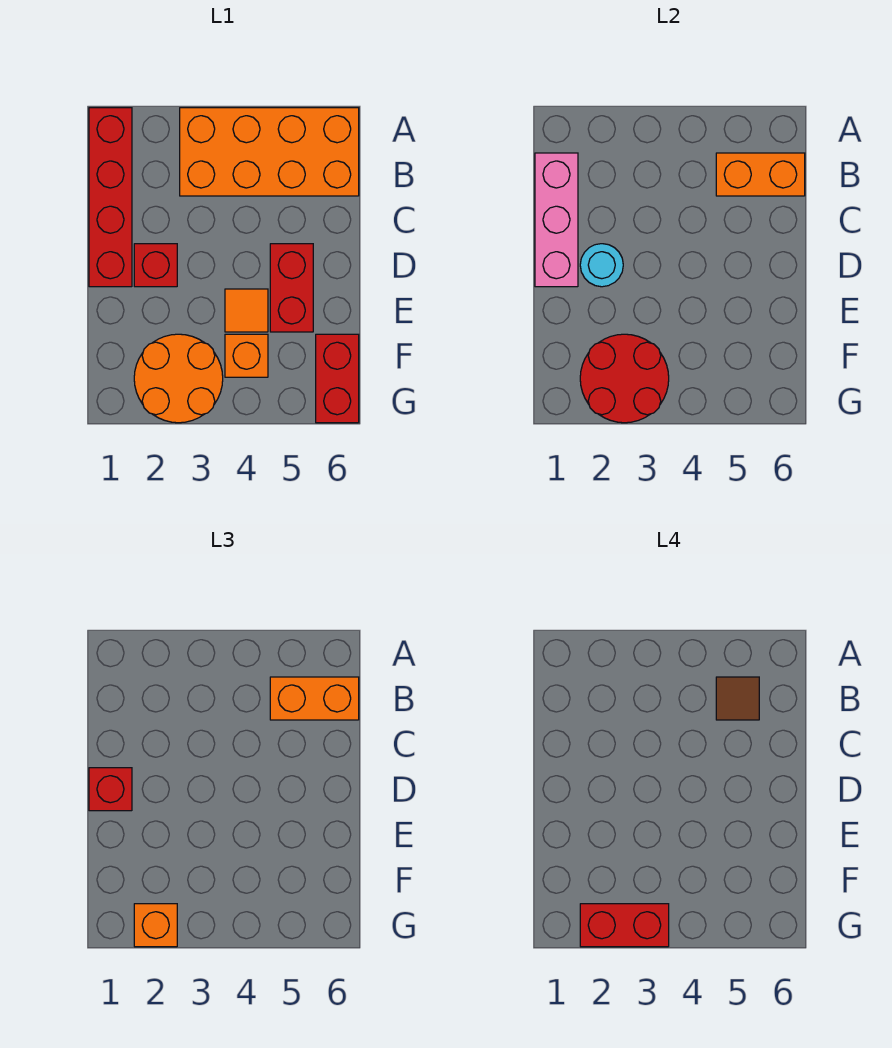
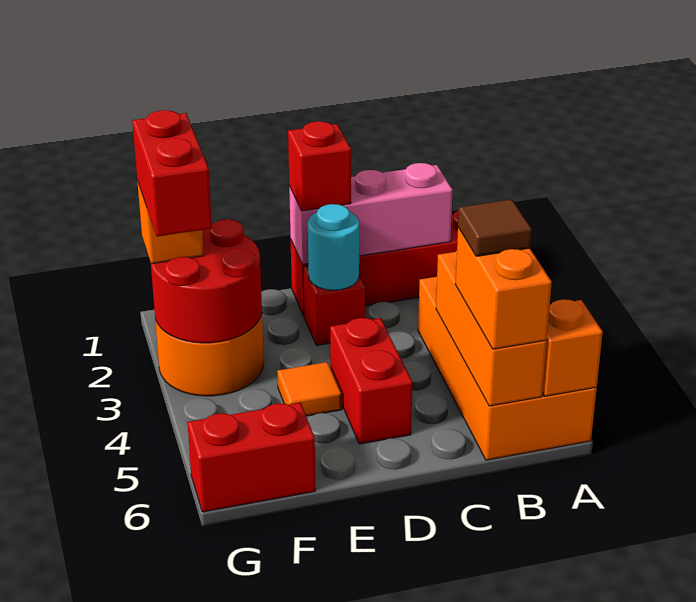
orange brick B5:B6 level 2 -> orange brick B4:B6 level 2
red brick D5:E5 level 1 -> red brick D4:D5 level 1
orange brick F4 level 1 -> orange brick A6 level 2

